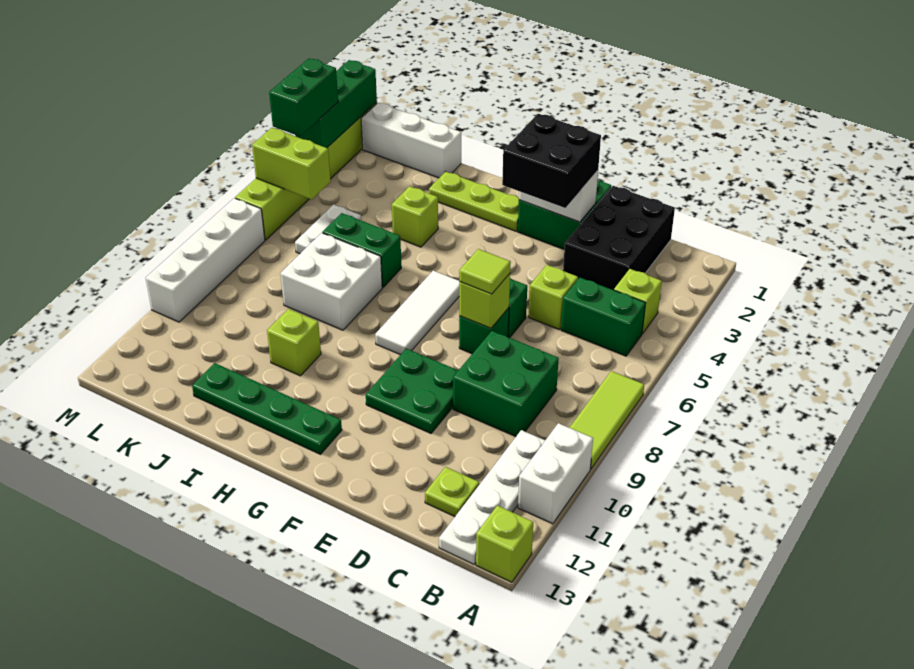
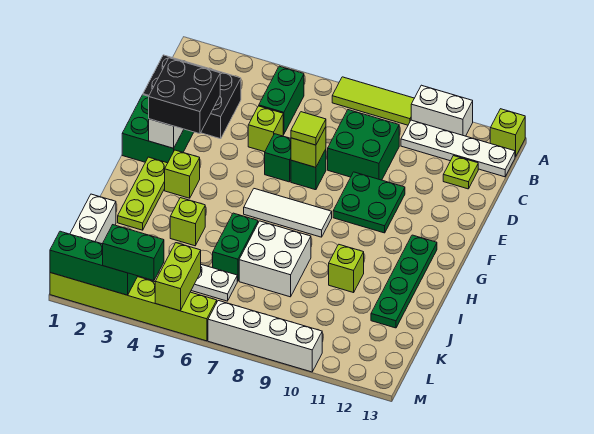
lime brick B4 level 1 -> lime brick G3 level 1

